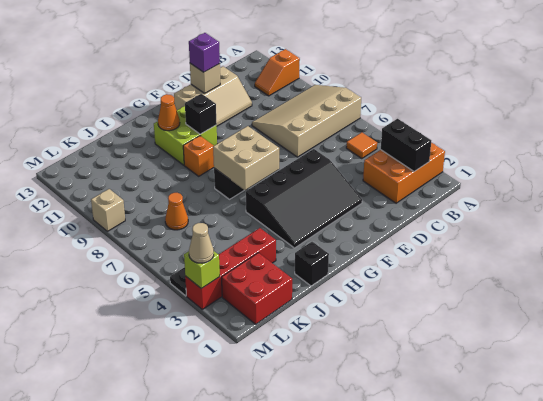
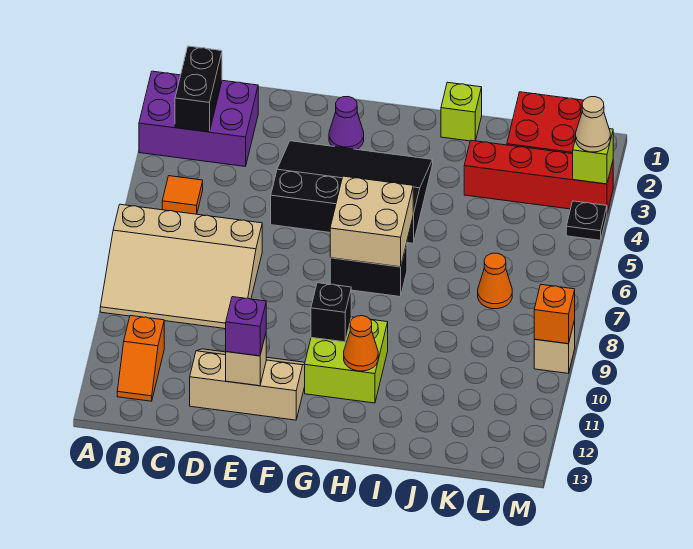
orange brick A2:C3 level 1 -> purple brick A2:C3 level 1
orange slope A11:B11 level 1 top A -> orange slope B11:B12 level 1 top 11
none -> purple cone F2 level 1
orange brick H9 level 1 -> orange brick M9 level 2
black brick I1 level 1 -> lime brick I1 level 1

